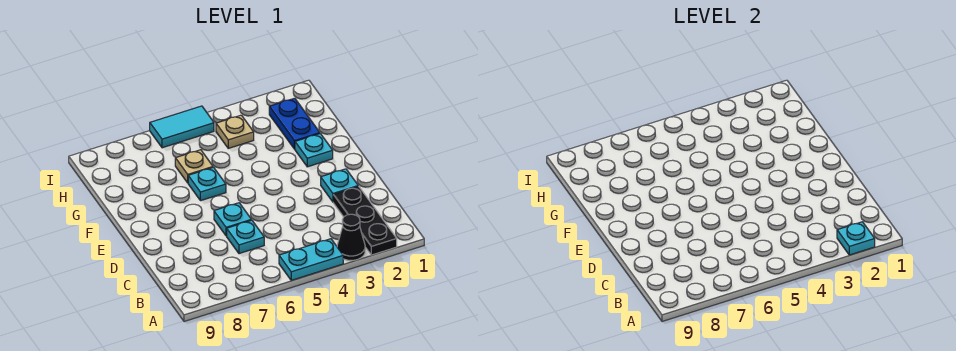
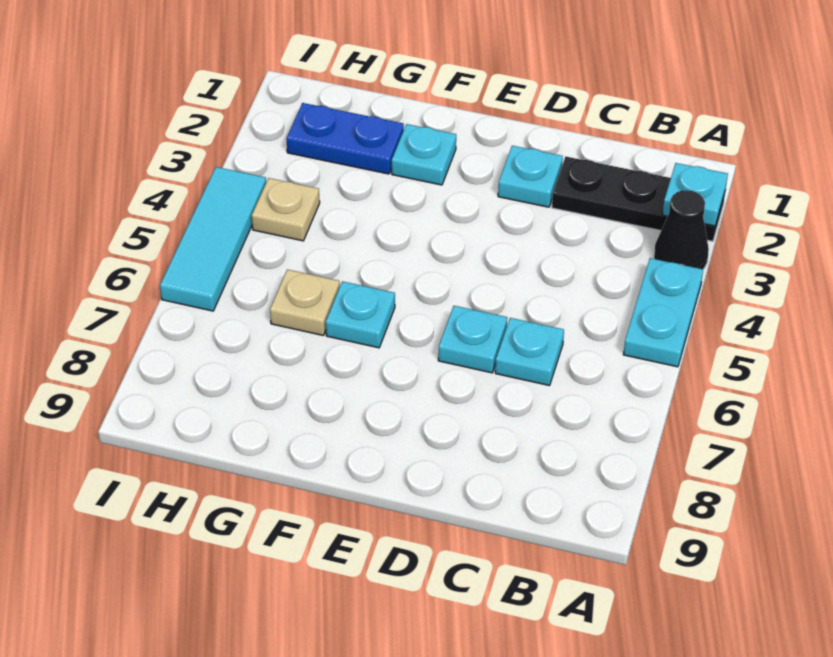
cyan tile I5:I6 level 1 -> cyan tile I4:I6 level 1

